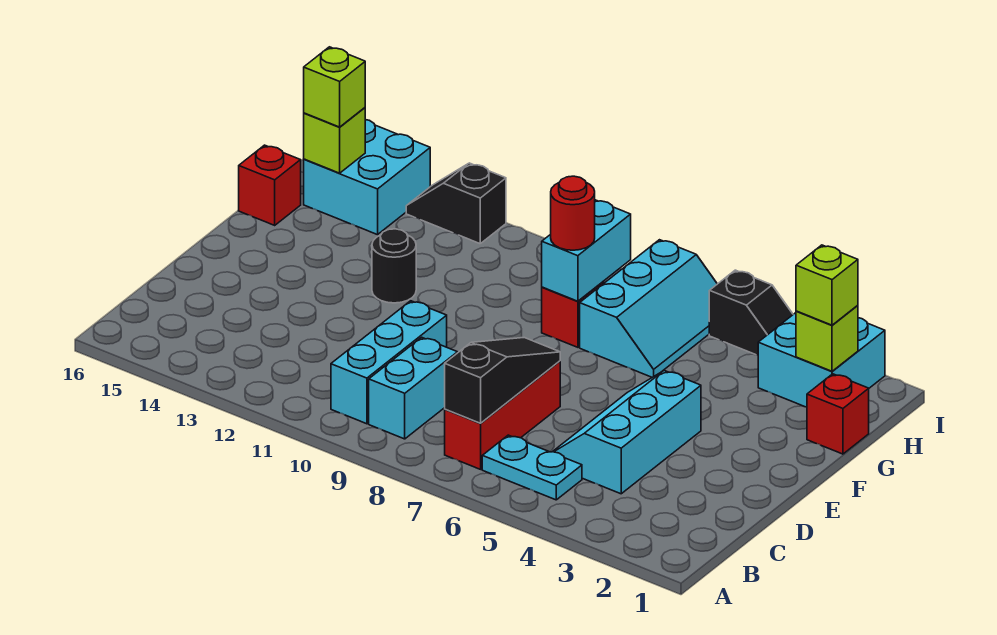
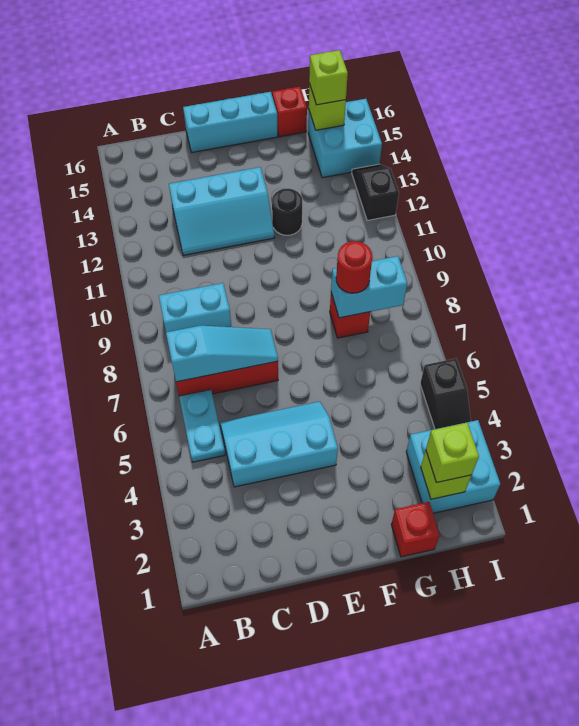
black slope B7:D7 level 2 top B -> cyan slope B7:D7 level 2 top B
cyan brick B10:D10 level 1 -> cyan brick D16:F16 level 1
cyan slope G6:I7 level 1 top 7 -> cyan slope C12:E13 level 1 top 13

